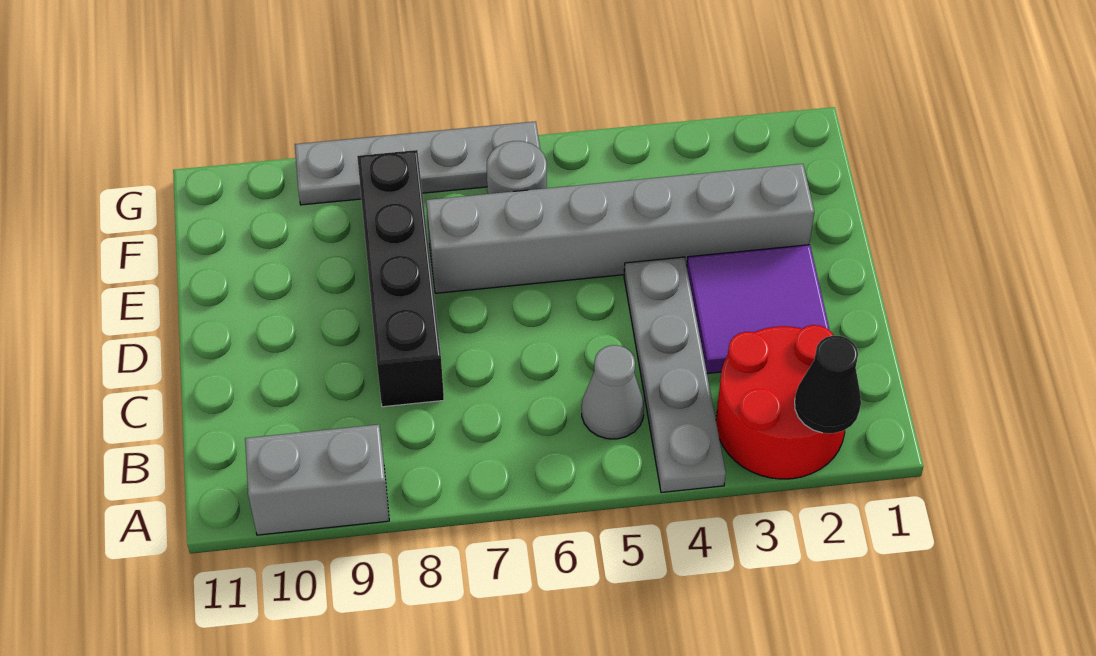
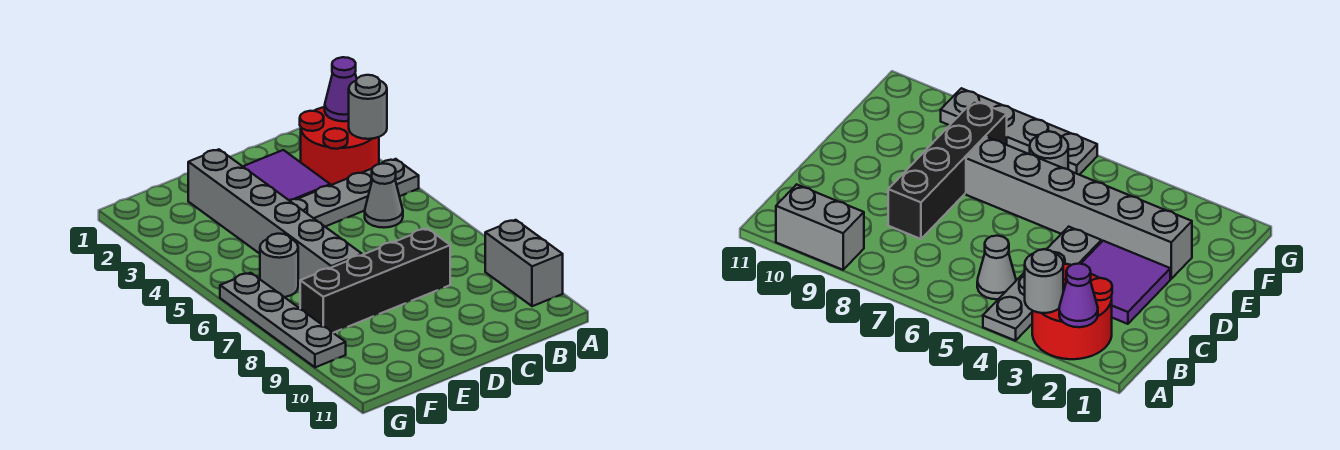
black cone A2 level 2 -> purple cone A2 level 2
none -> grey round brick A3 level 2

